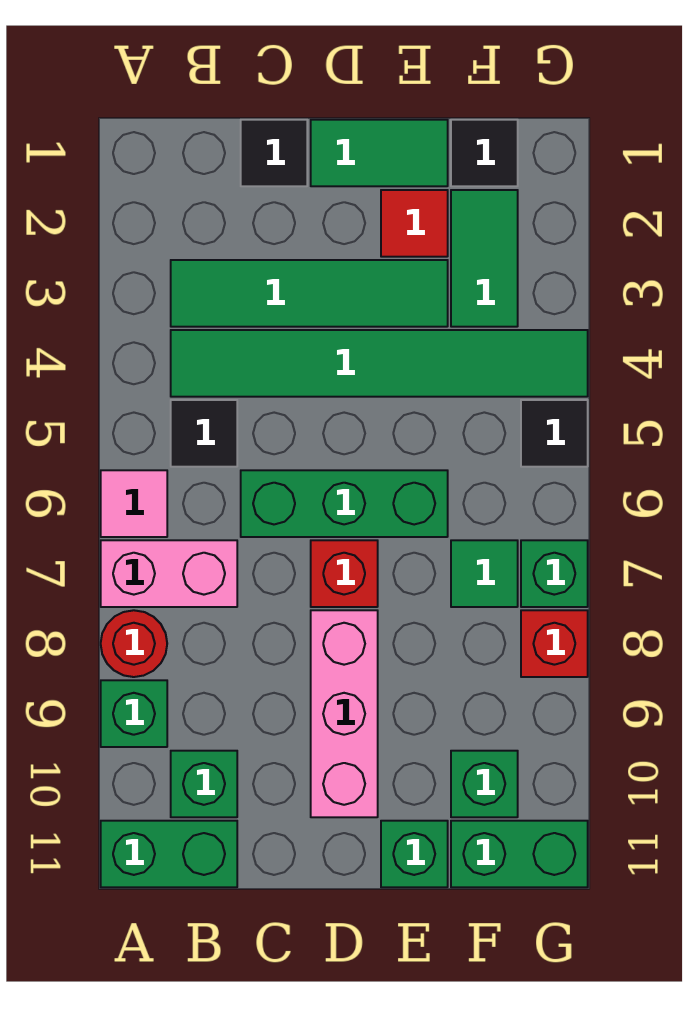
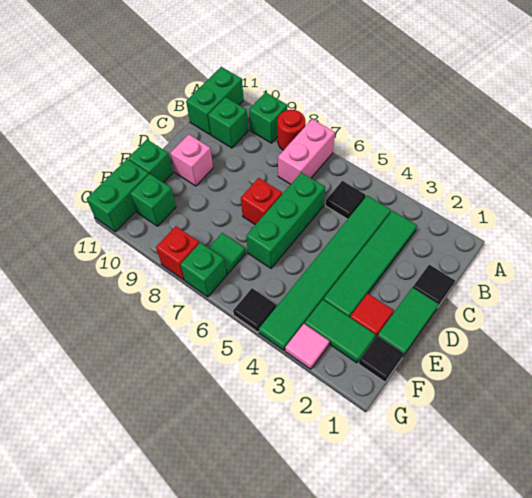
pink tile A6 level 1 -> pink tile G3 level 1
pink brick D8:D10 level 1 -> pink brick D10 level 1

